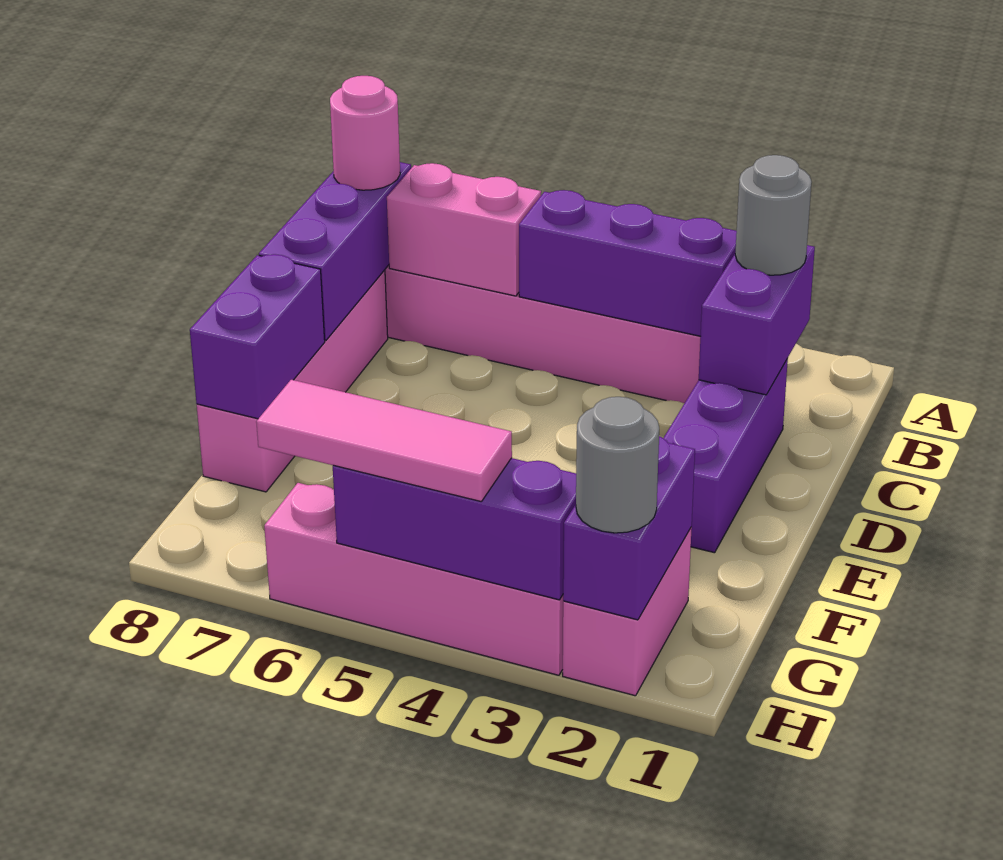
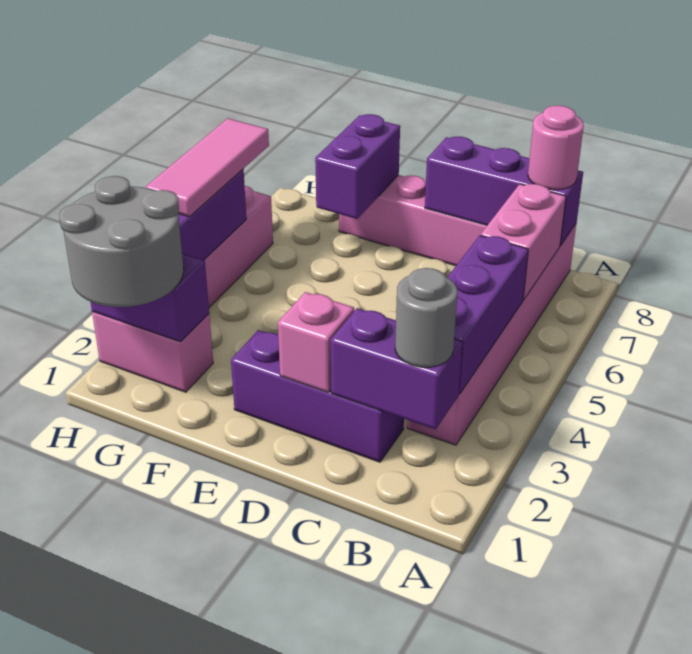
none -> pink brick D2 level 2
purple brick E8:F8 level 2 -> purple brick F7:F8 level 2
grey round brick H2 level 3 -> grey round brick G1:H2 level 3

